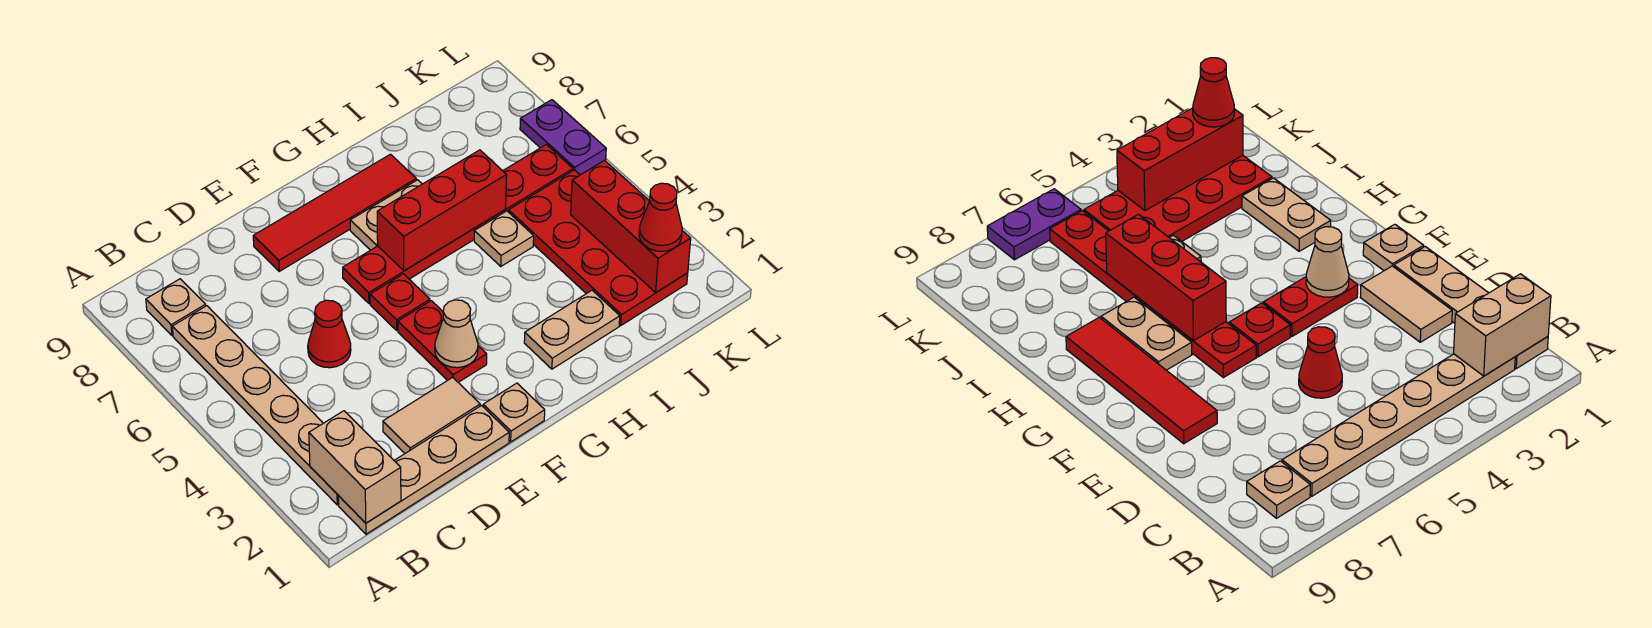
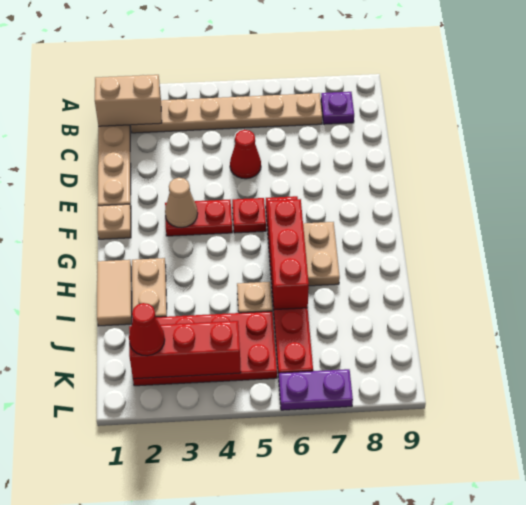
tan plate B8 level 1 -> purple plate B8 level 1
tan tile D2:E2 level 1 -> tan tile H1:I1 level 1
red tile E8:H8 level 1 -> none

